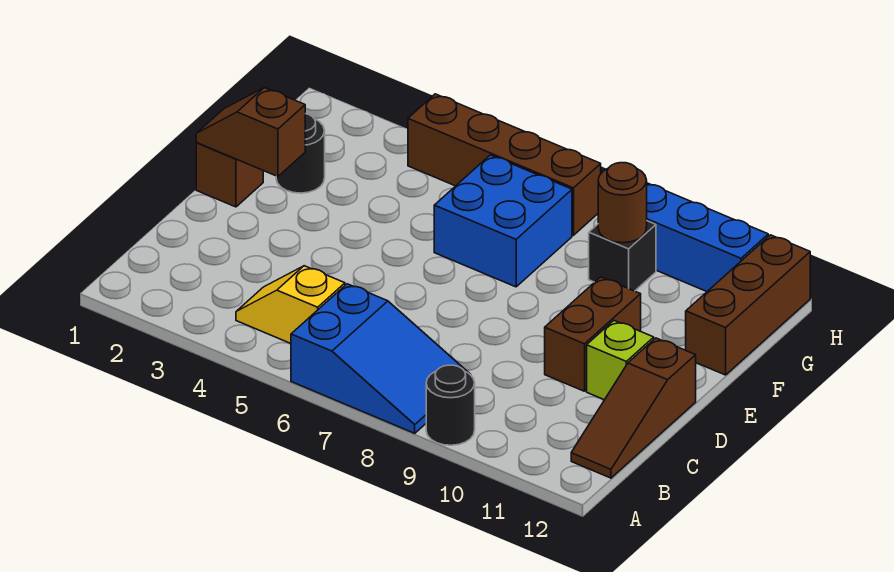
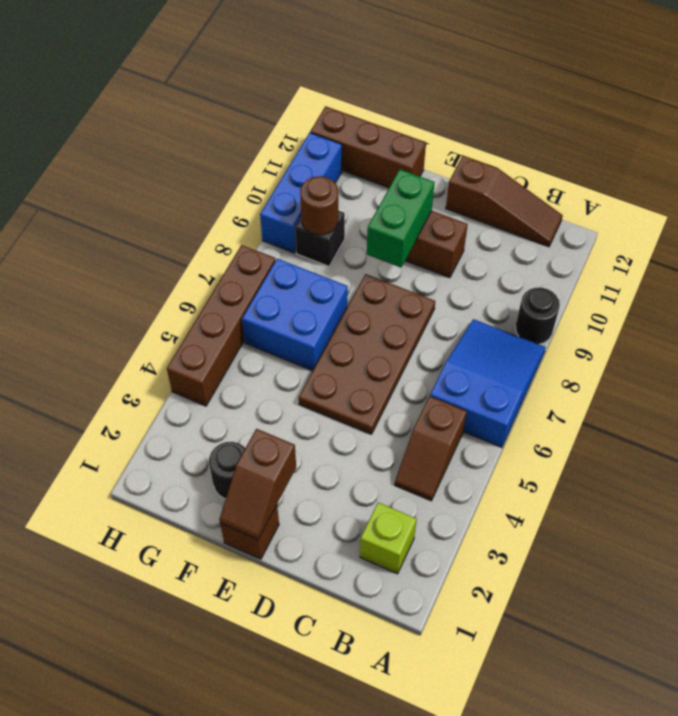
yellow slope B4:B5 level 1 top 5 -> brown slope B4:B5 level 1 top 5
none -> brown plate D5:E8 level 1
lime brick D11 level 1 -> lime brick B2 level 1
none -> green brick E9:E10 level 2

